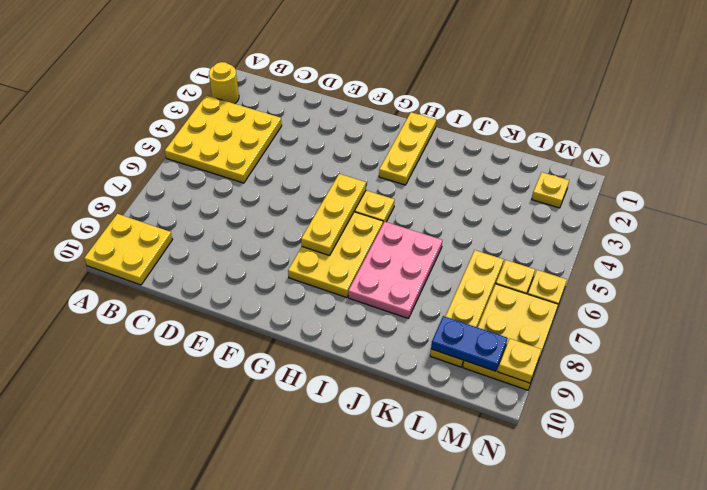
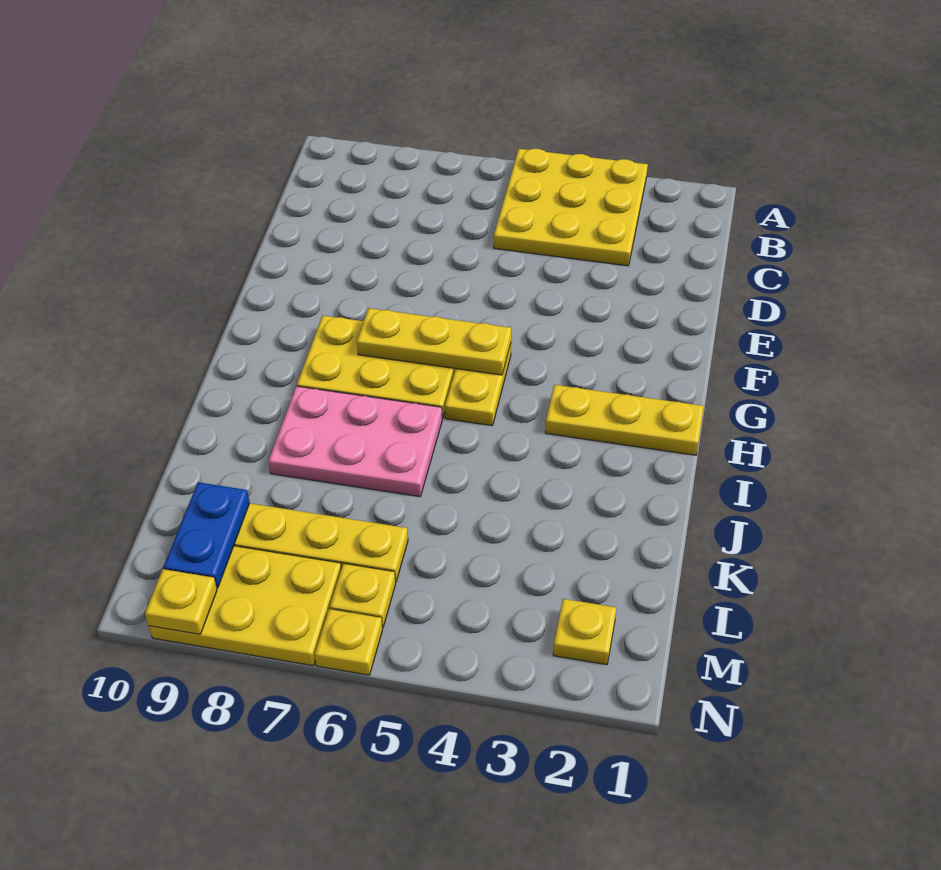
yellow round brick A2 level 1 -> none
yellow plate A9:B10 level 1 -> none

